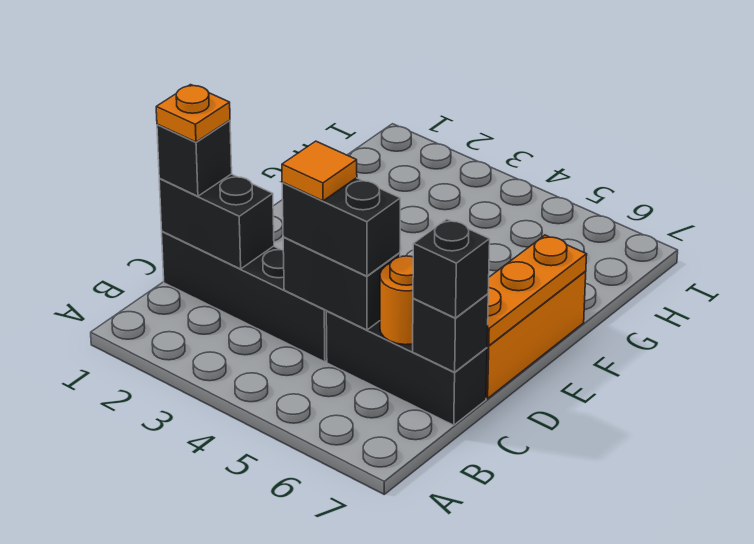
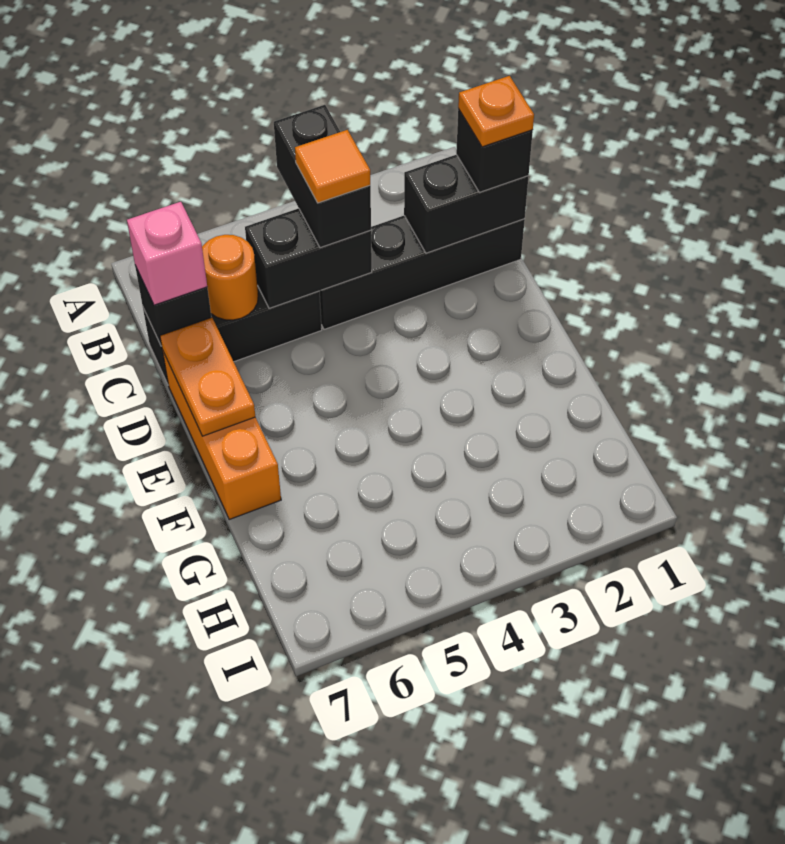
black brick C4:C5 level 3 -> black brick B4:C4 level 3
black brick C7 level 3 -> pink brick C7 level 3
orange plate D7:F7 level 2 -> orange plate D7:E7 level 2

